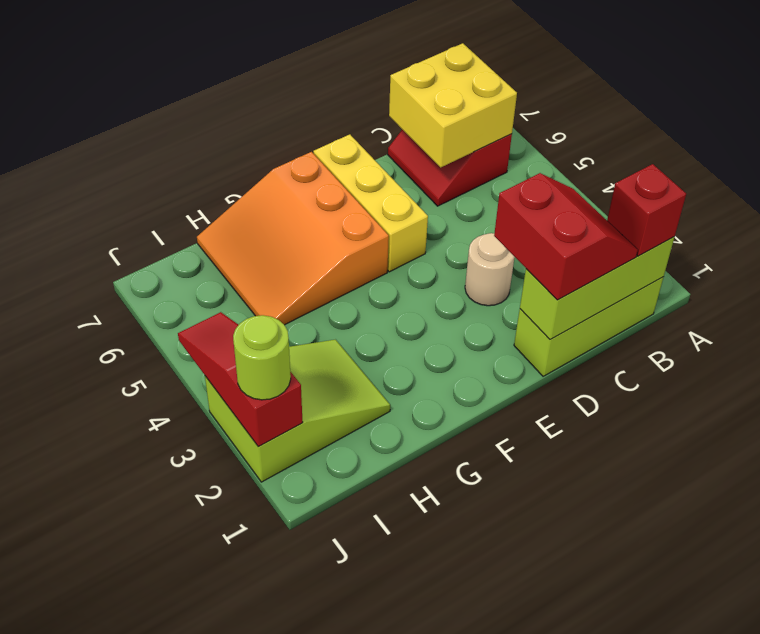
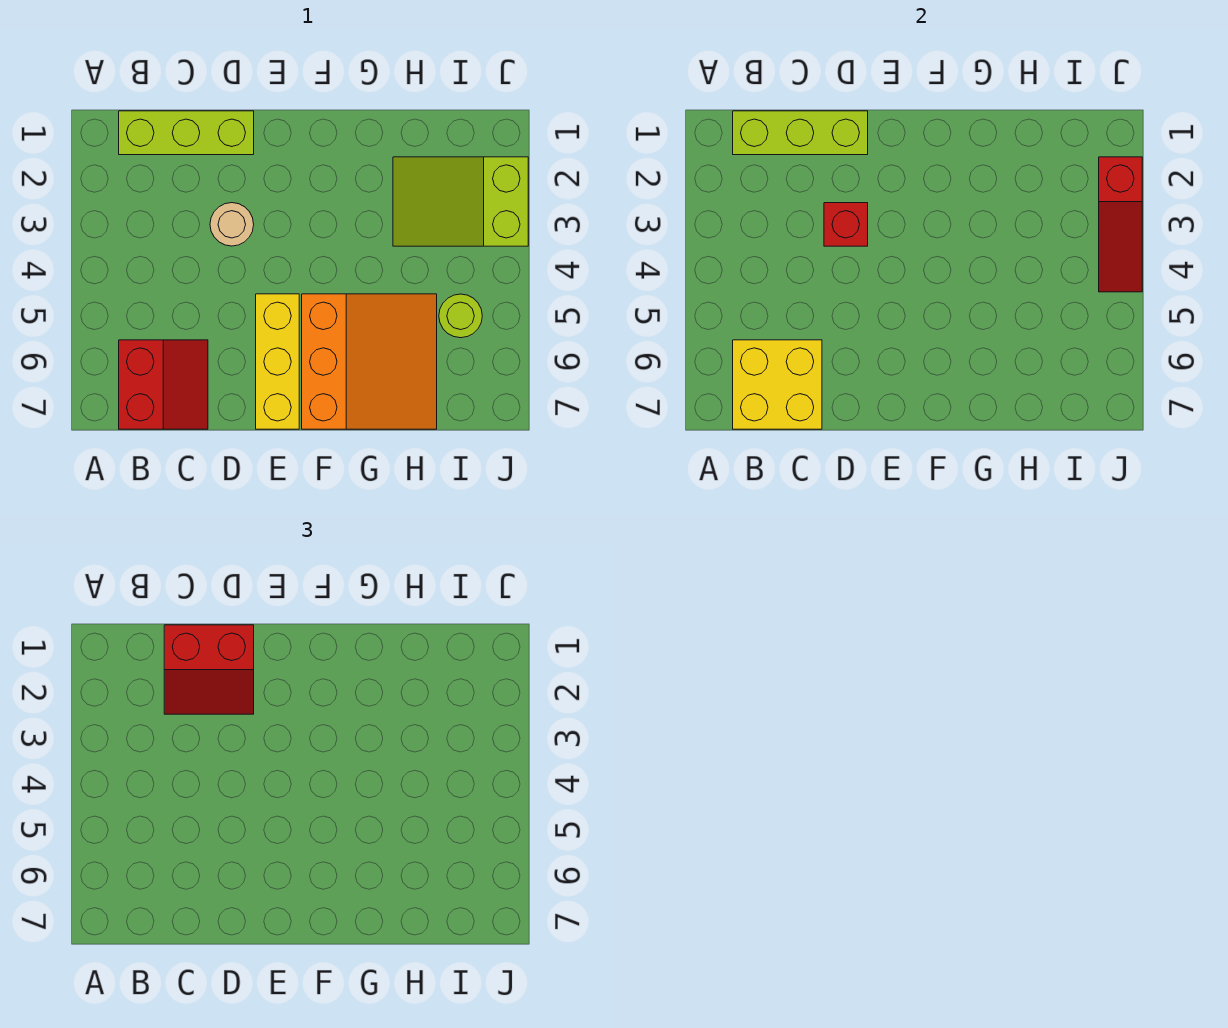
red brick B1 level 3 -> red brick D3 level 2
red slope C1:D2 level 3 top D -> red slope C1:D2 level 3 top 1
lime round brick J2 level 3 -> lime round brick I5 level 1

